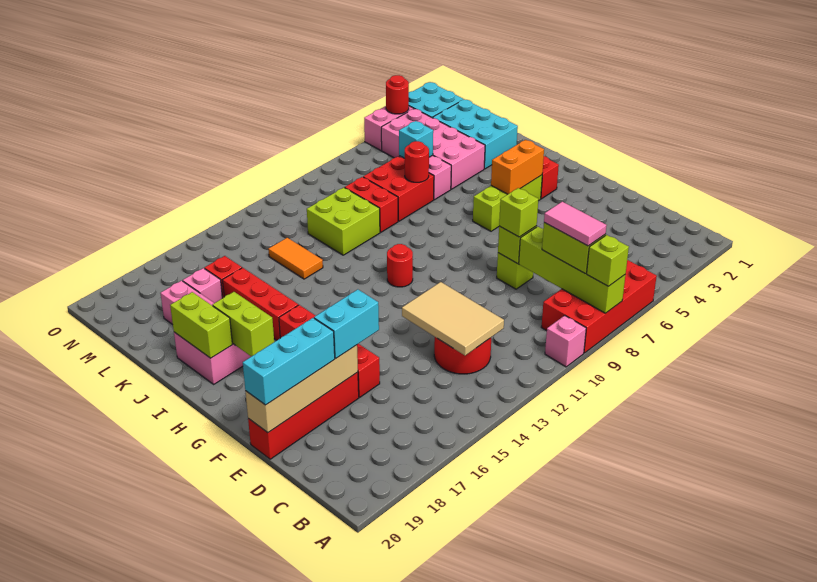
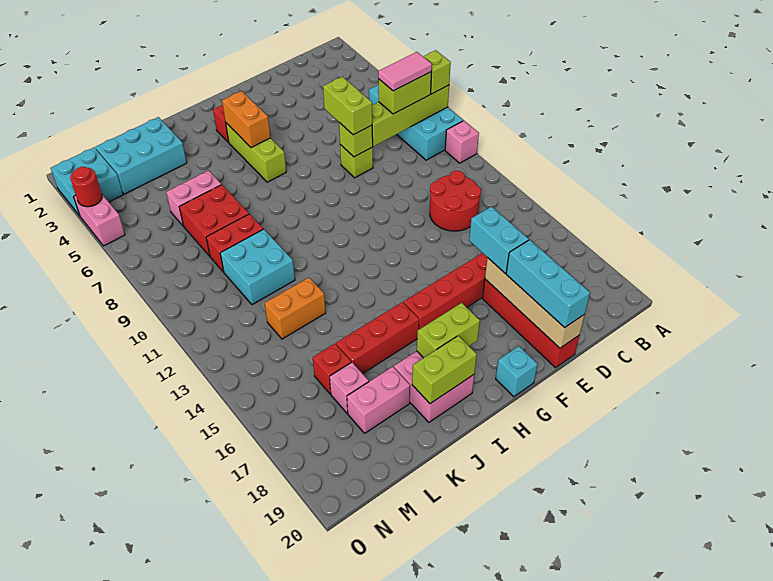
red brick A6:B9 level 1 -> cyan brick A6:B9 level 1
tan tile C12:E13 level 2 -> none
lime brick E8 level 3 -> lime brick E7:E8 level 3
red round brick H11 level 1 -> none
pink brick K4:N5 level 1 -> none
red round brick K7 level 2 -> none
lime brick K10:L11 level 1 -> cyan brick K10:L11 level 1
orange tile K13:L13 level 1 -> orange brick K13:L13 level 1
cyan brick L6 level 2 -> cyan brick G20 level 1

